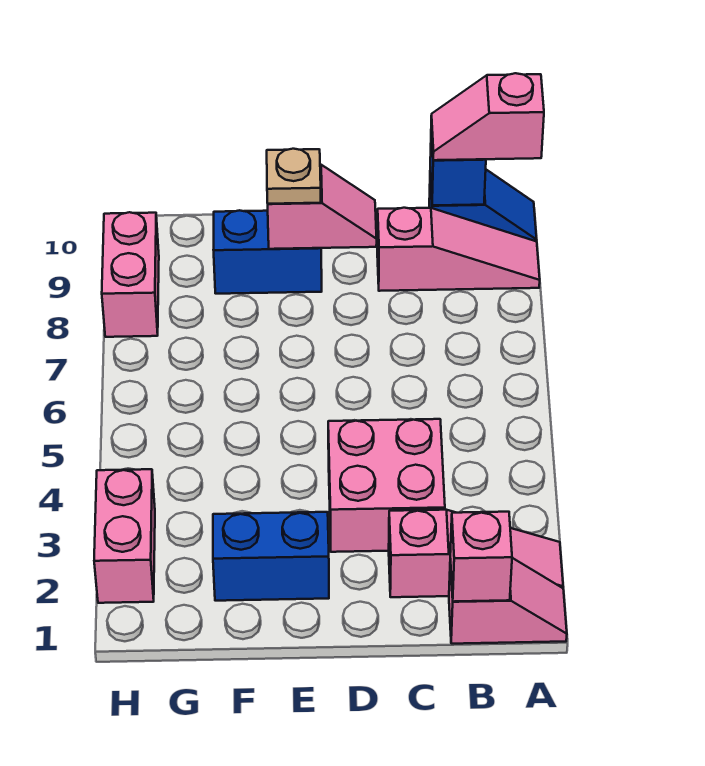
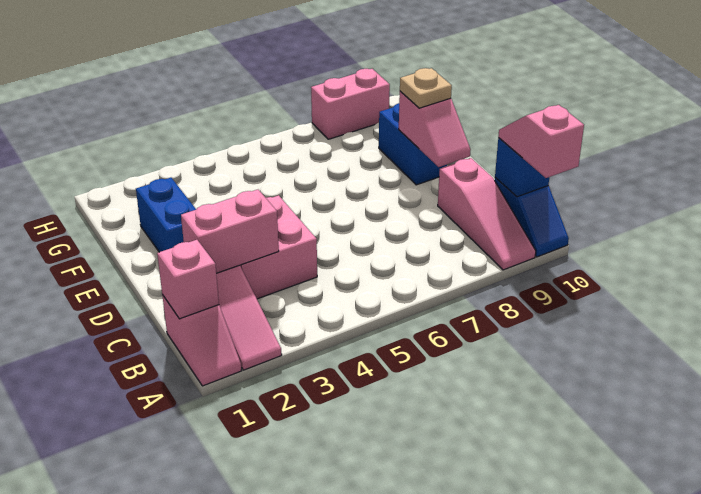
pink brick H2:H3 level 1 -> pink brick C2:C3 level 2

